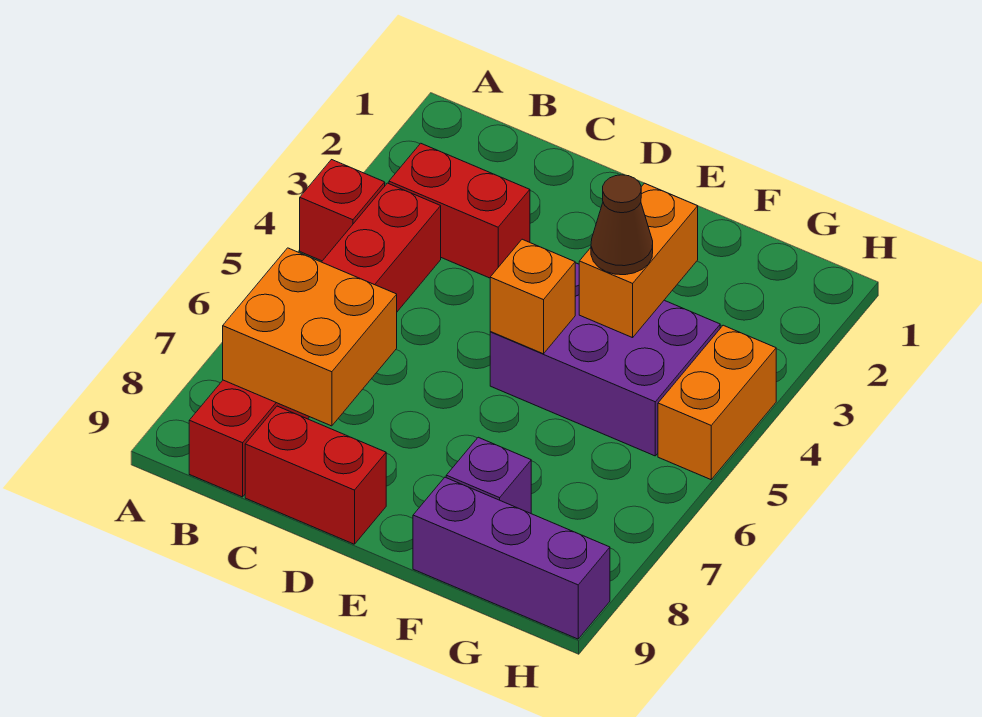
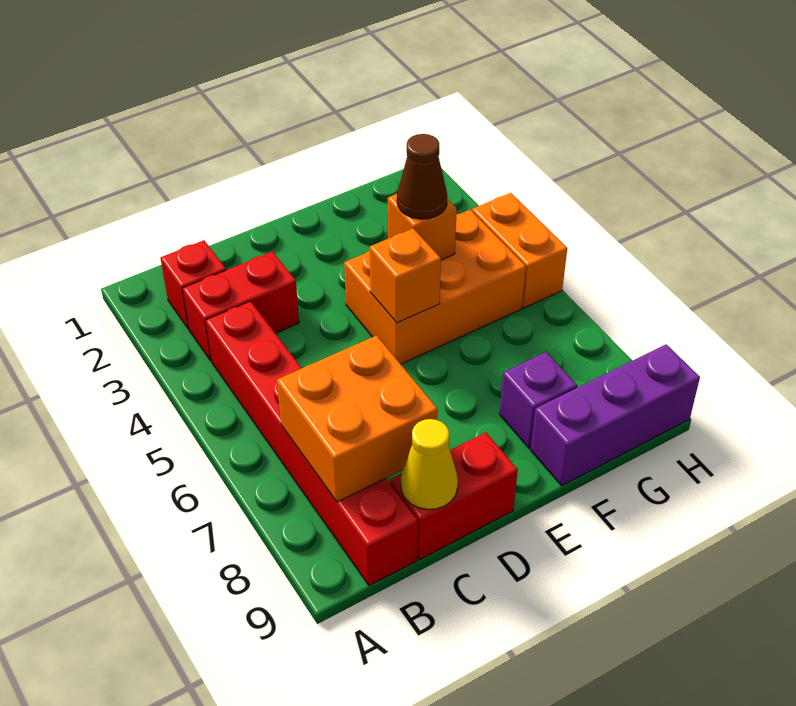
red brick A4 level 1 -> red brick B2 level 1
none -> yellow cone C9 level 2
purple brick E4:G5 level 1 -> orange brick E4:G5 level 1
orange brick F3:F4 level 2 -> orange brick F4 level 2

